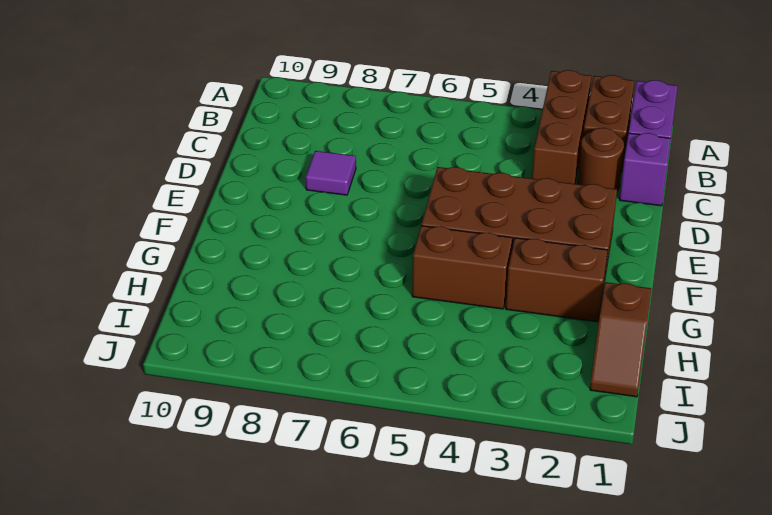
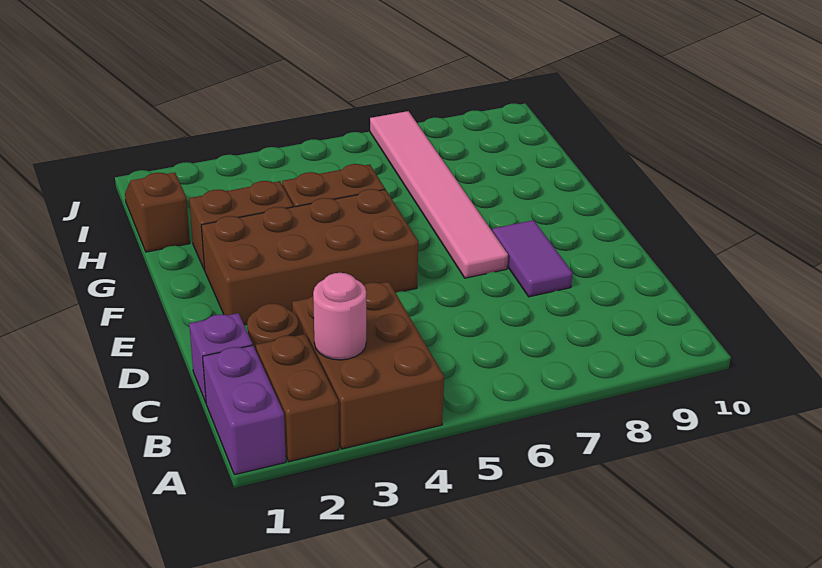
brown brick A3:C3 level 1 -> brown brick A3:C4 level 1
none -> pink round brick B3 level 2
purple tile D8 level 1 -> purple tile D8:E8 level 1
none -> pink tile E7:J7 level 1

